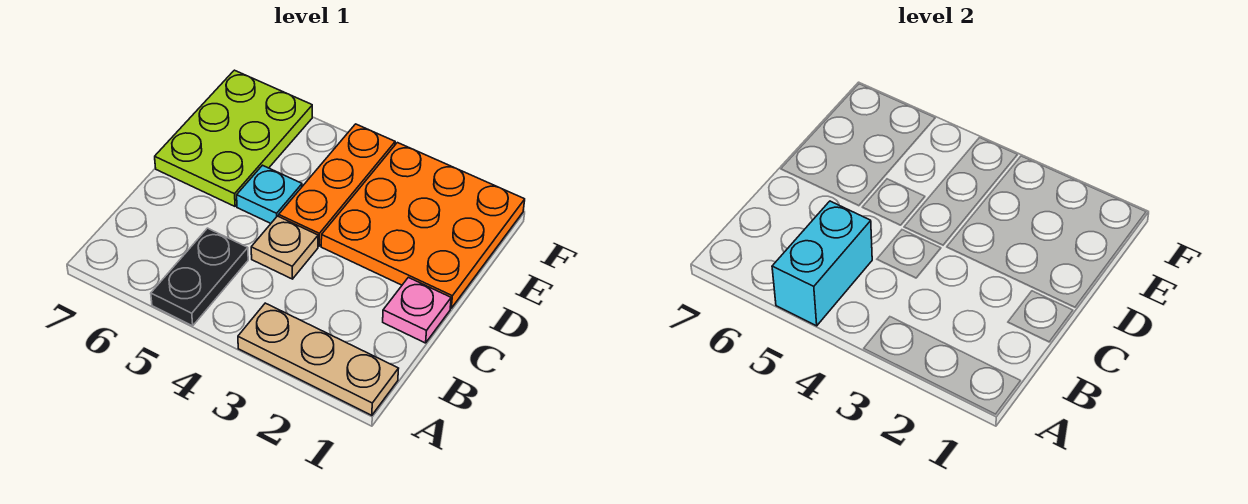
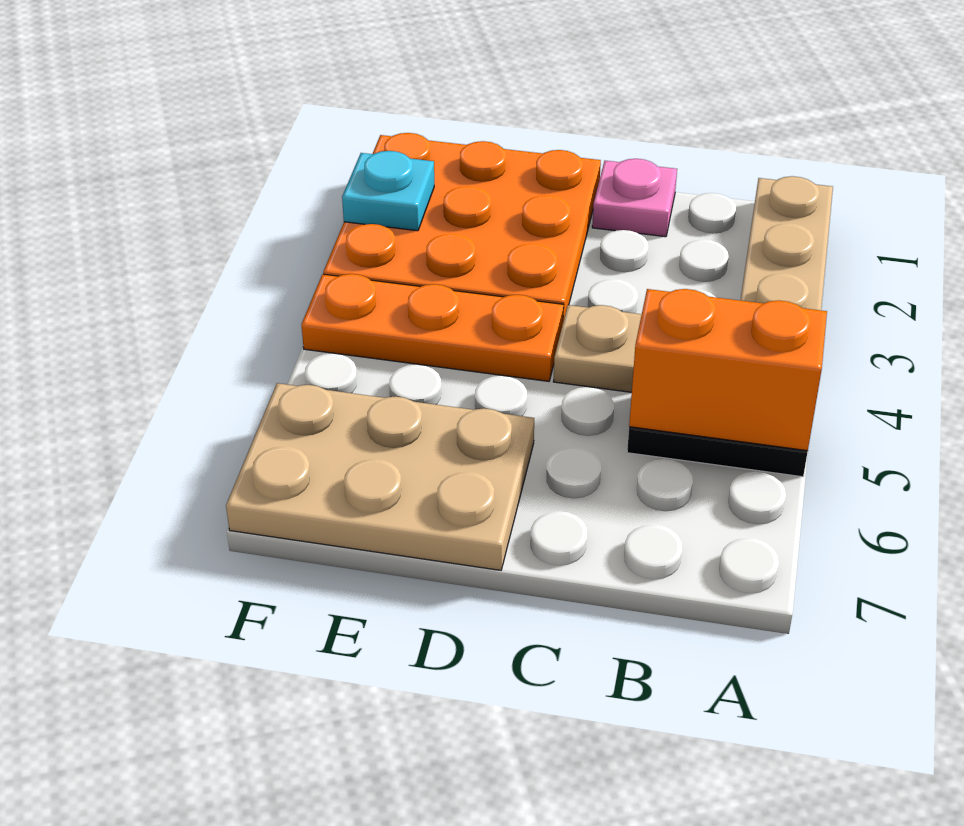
cyan brick A5:B5 level 2 -> orange brick A5:B5 level 2
cyan plate D5 level 1 -> cyan plate F2 level 2
lime plate D6:F7 level 1 -> tan plate D6:F7 level 1

